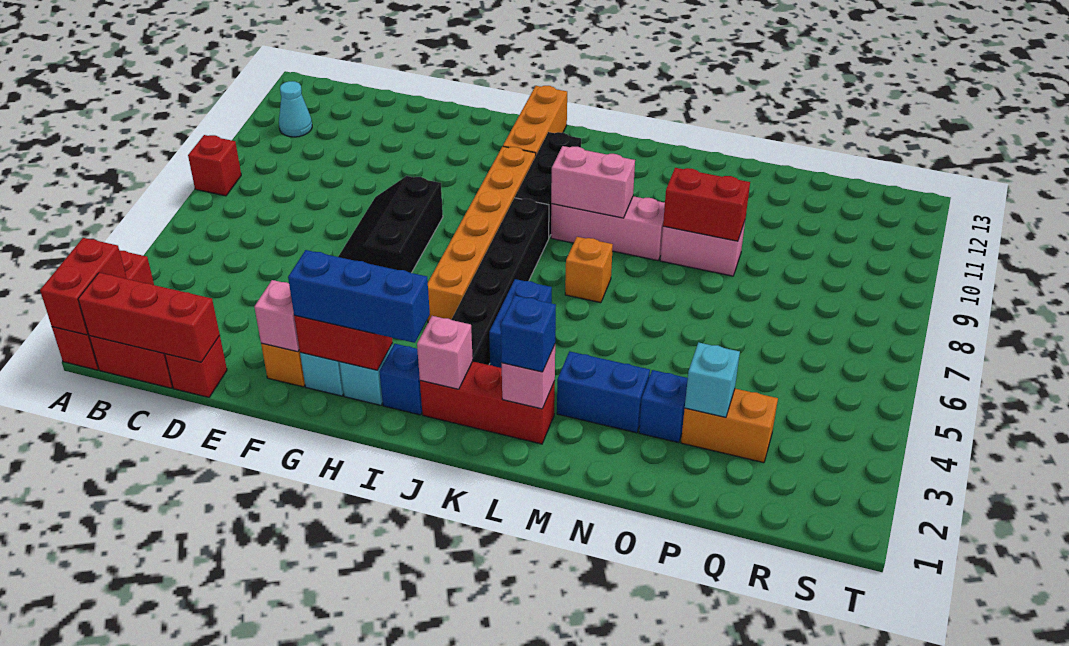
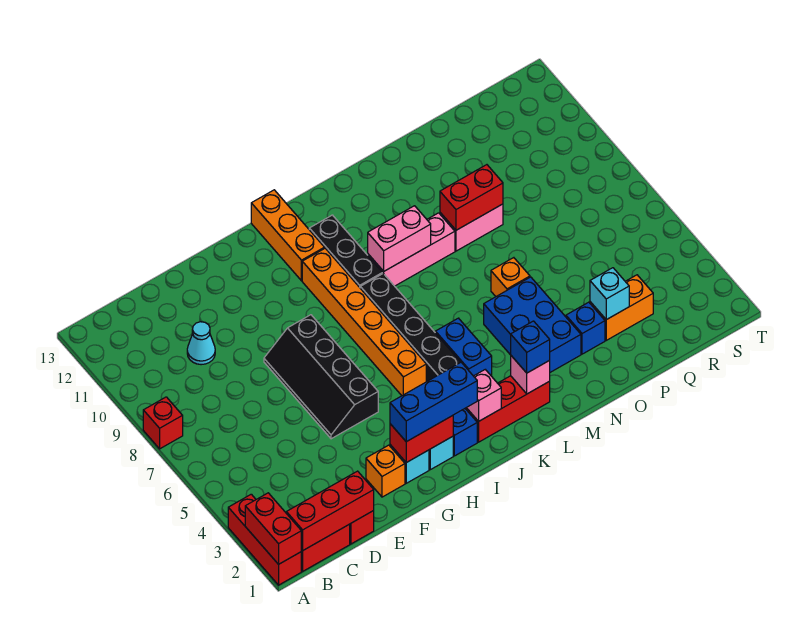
cyan cone B11 level 1 -> cyan cone D10 level 1
pink brick F2 level 2 -> none
black slope F6:G8 level 1 top G -> black slope F5:G8 level 1 top G
orange brick L7 level 1 -> orange brick N6 level 1
blue brick M3:N3 level 1 -> blue brick M3:N5 level 1

